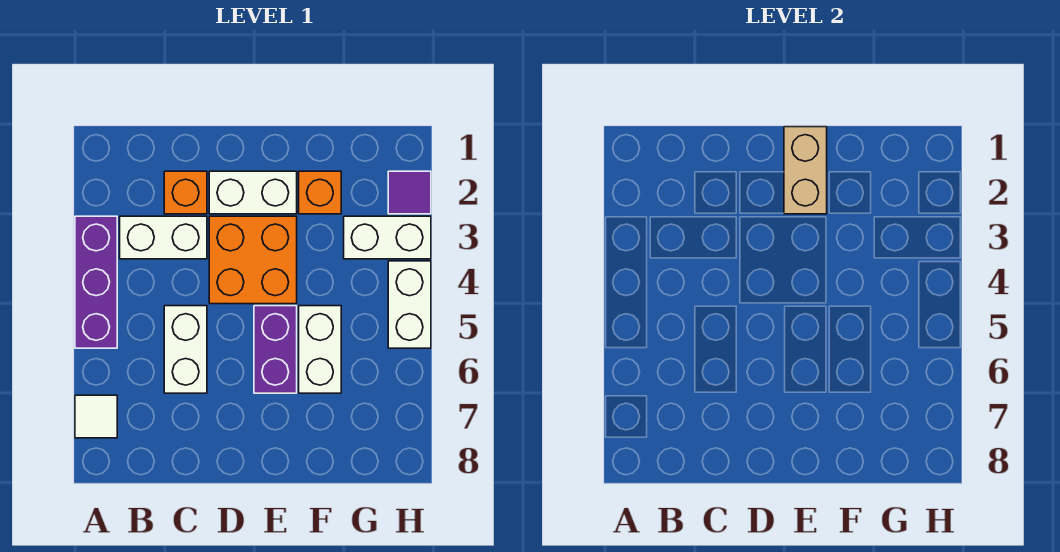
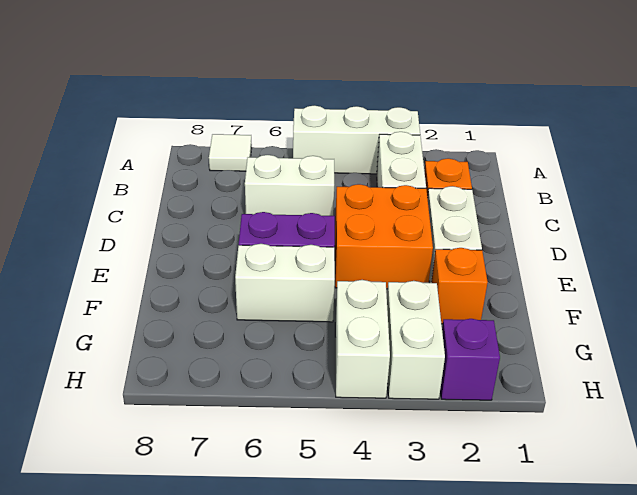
purple brick A3:A5 level 1 -> white brick A3:A5 level 1
tan brick E1:E2 level 2 -> none
purple tile H2 level 1 -> purple brick H2 level 1
white brick H4:H5 level 1 -> white brick G4:H4 level 1

